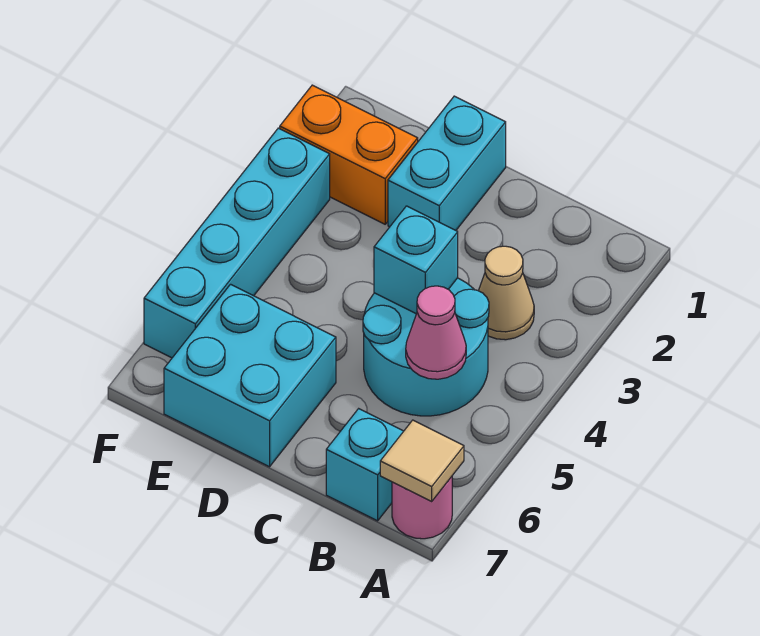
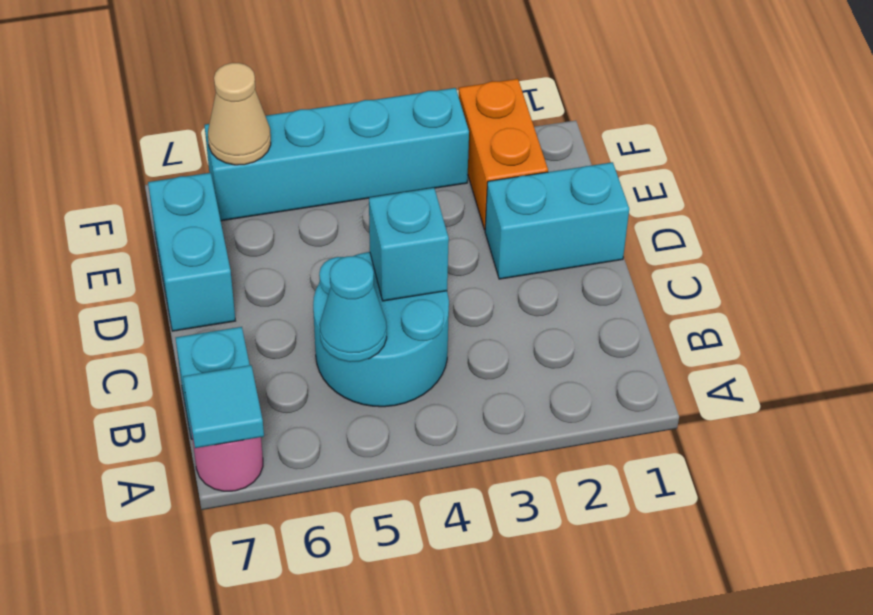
tan tile A7 level 2 -> cyan tile A7 level 2
tan cone B3 level 1 -> tan cone F6 level 2
pink cone B5 level 2 -> cyan cone B5 level 2
cyan brick D6:E7 level 1 -> cyan brick D7:E7 level 1

